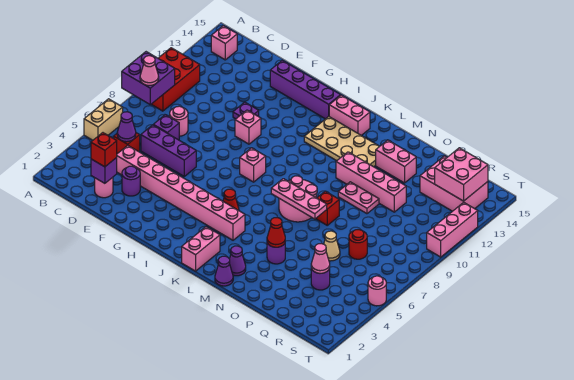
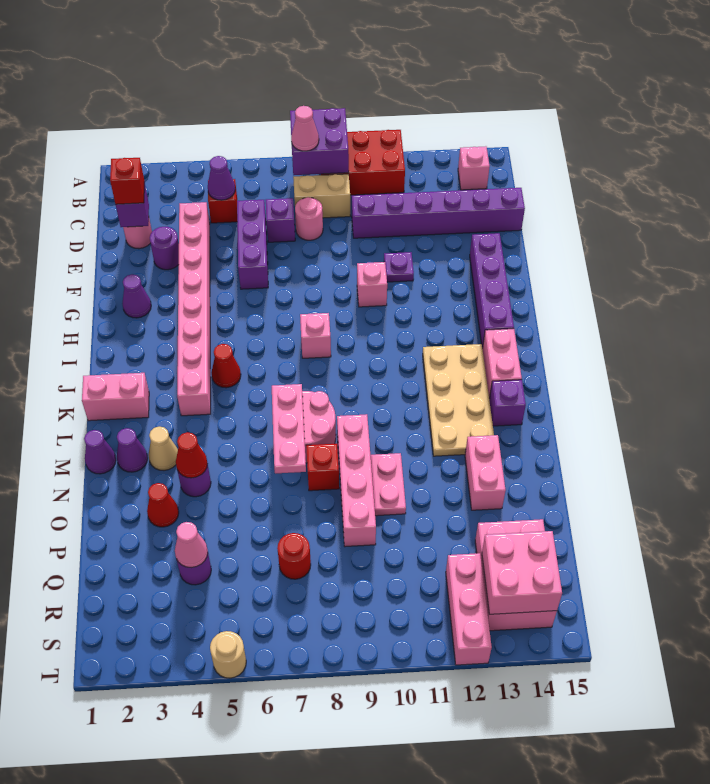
tan brick A5:A6 level 1 -> tan brick C8:C9 level 1
none -> purple brick D10:D15 level 1
none -> purple cone G2 level 1
none -> purple brick L14 level 1
pink brick M11:P11 level 1 -> pink brick M9:P9 level 1
none -> red cone O3 level 1
tan cone P6 level 1 -> tan cone M3 level 1
pink round brick T5 level 1 -> tan round brick T5 level 1
pink brick T10:T12 level 1 -> pink brick R12:T12 level 1

